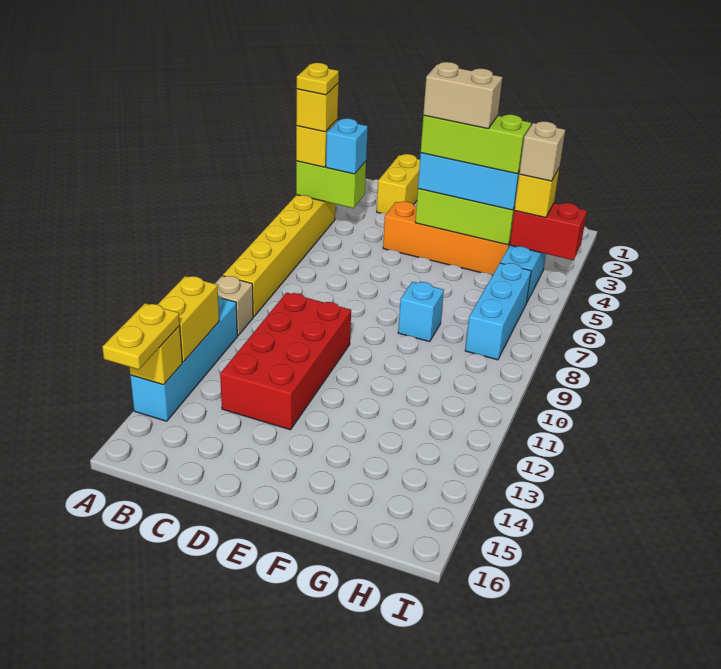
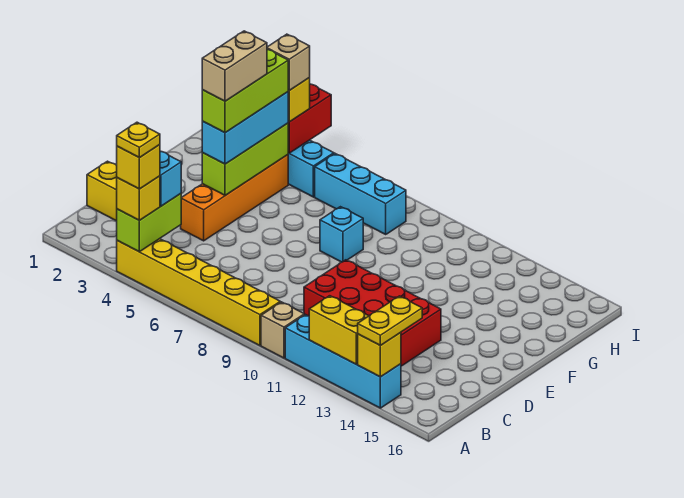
yellow plate A14:A15 level 3 -> yellow plate A14:B14 level 3

